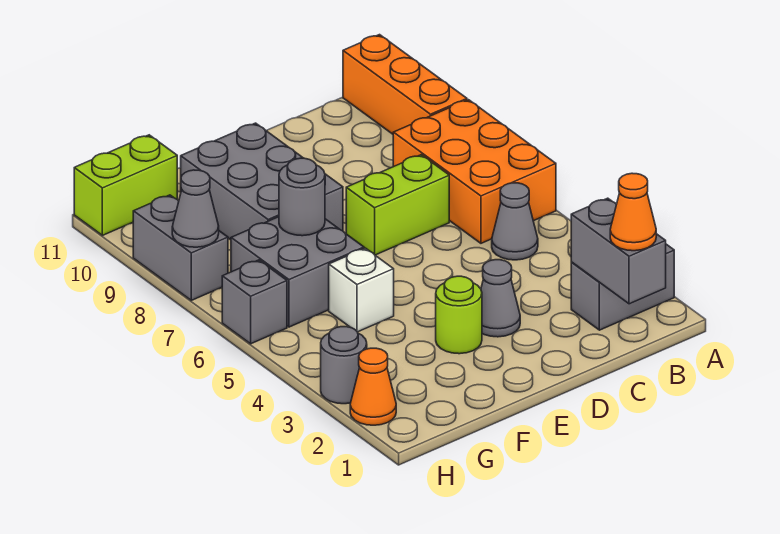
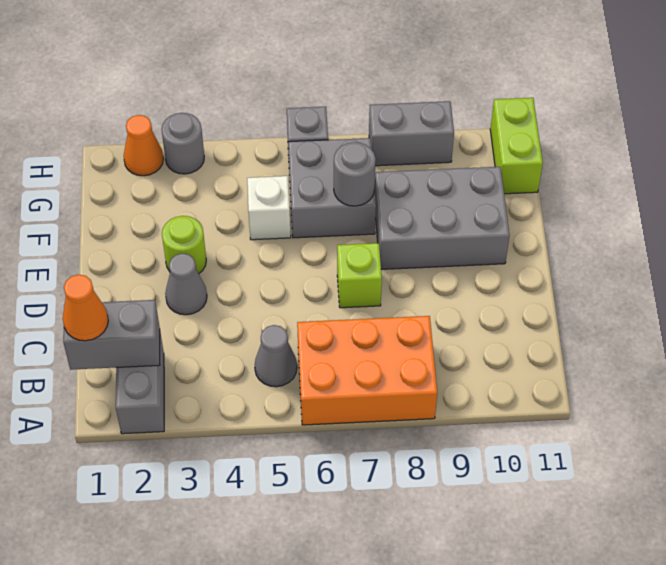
orange brick A9:A11 level 1 -> none
lime brick C7:D7 level 1 -> lime brick D7 level 1
grey cone H8 level 2 -> none

